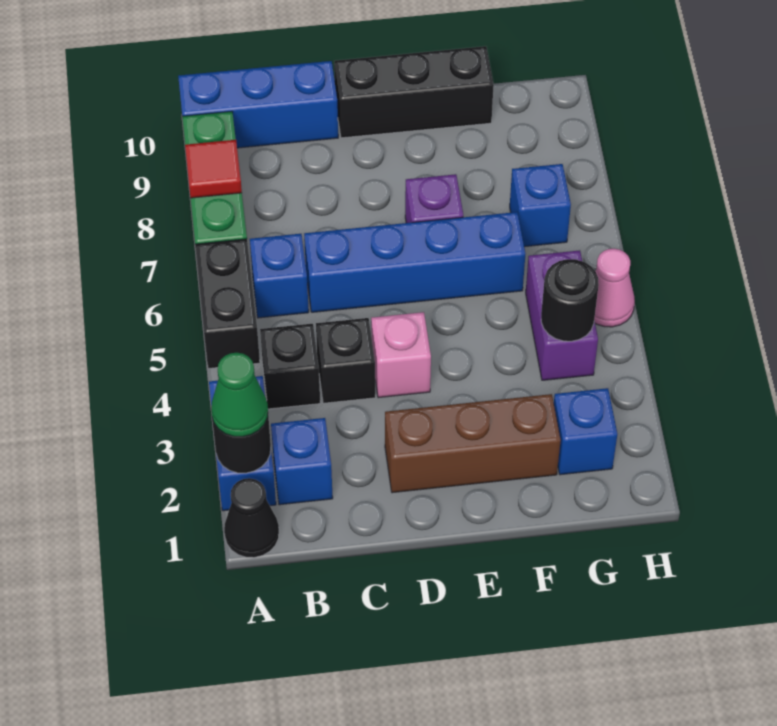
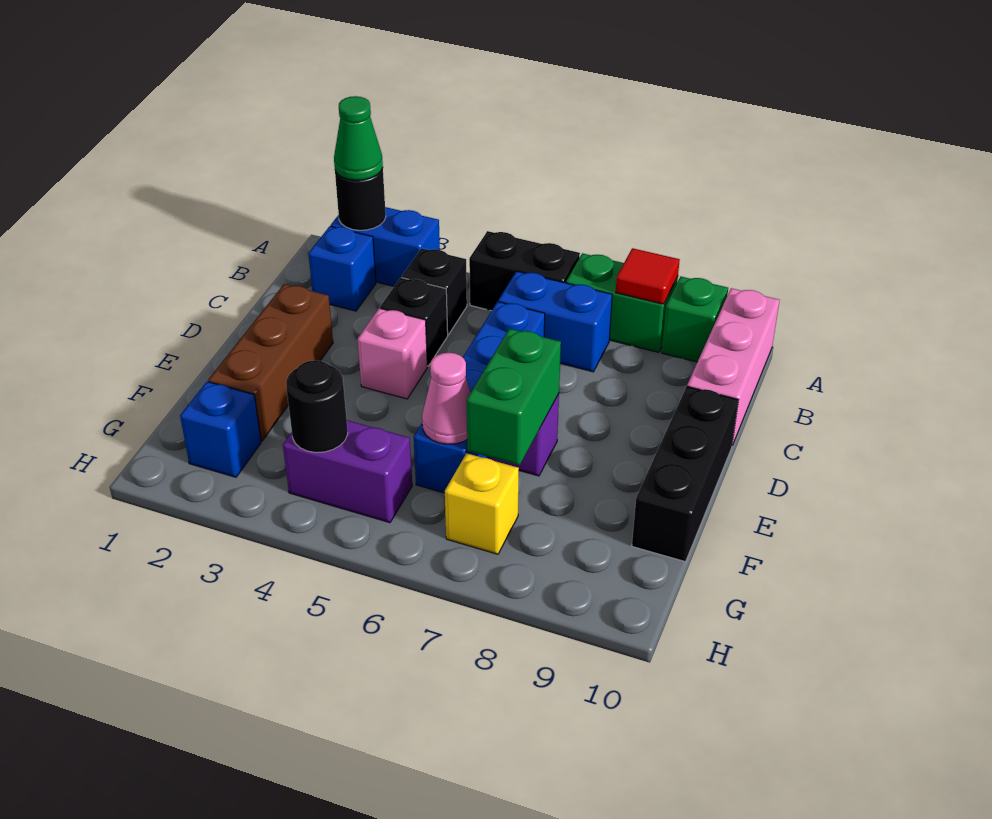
black cone A1 level 1 -> none
blue brick A10:C10 level 1 -> pink brick A10:C10 level 1
blue brick B6 level 1 -> blue brick B6:B7 level 1
none -> green brick E7:F7 level 2
blue brick G7 level 1 -> yellow brick G7 level 1
pink cone H5 level 1 -> pink cone F6 level 2

